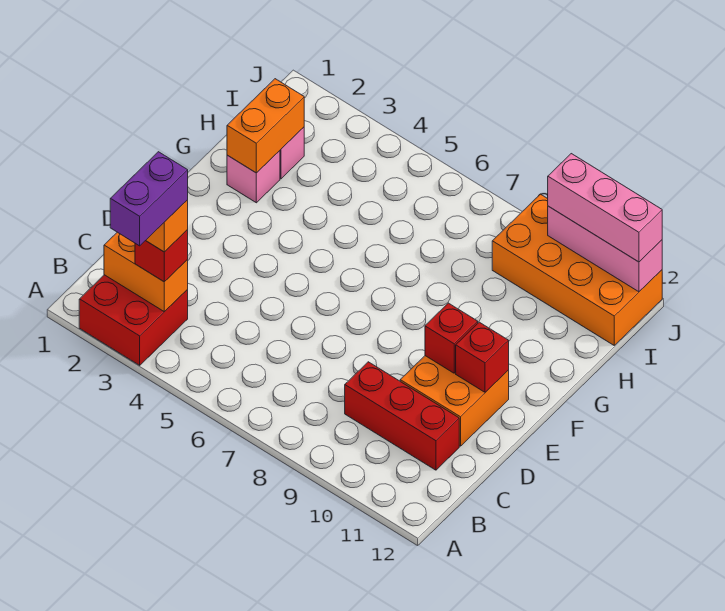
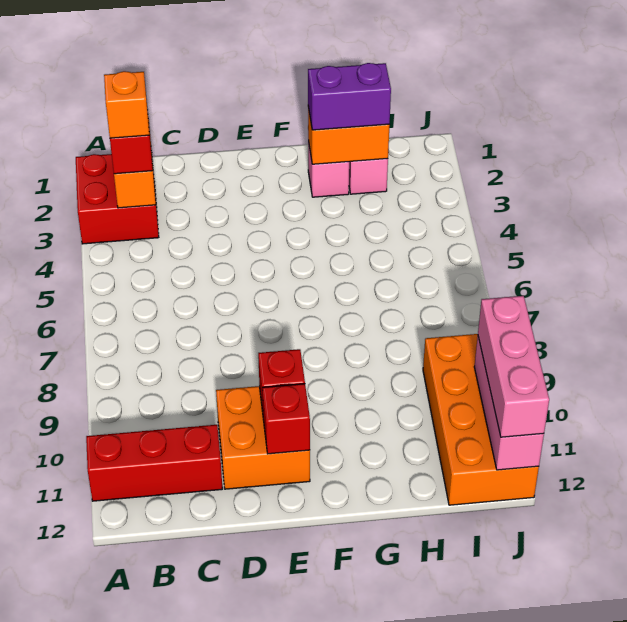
purple brick A3:B3 level 5 -> purple brick G2:H2 level 3
red brick C9:C11 level 1 -> red brick A11:C11 level 1

